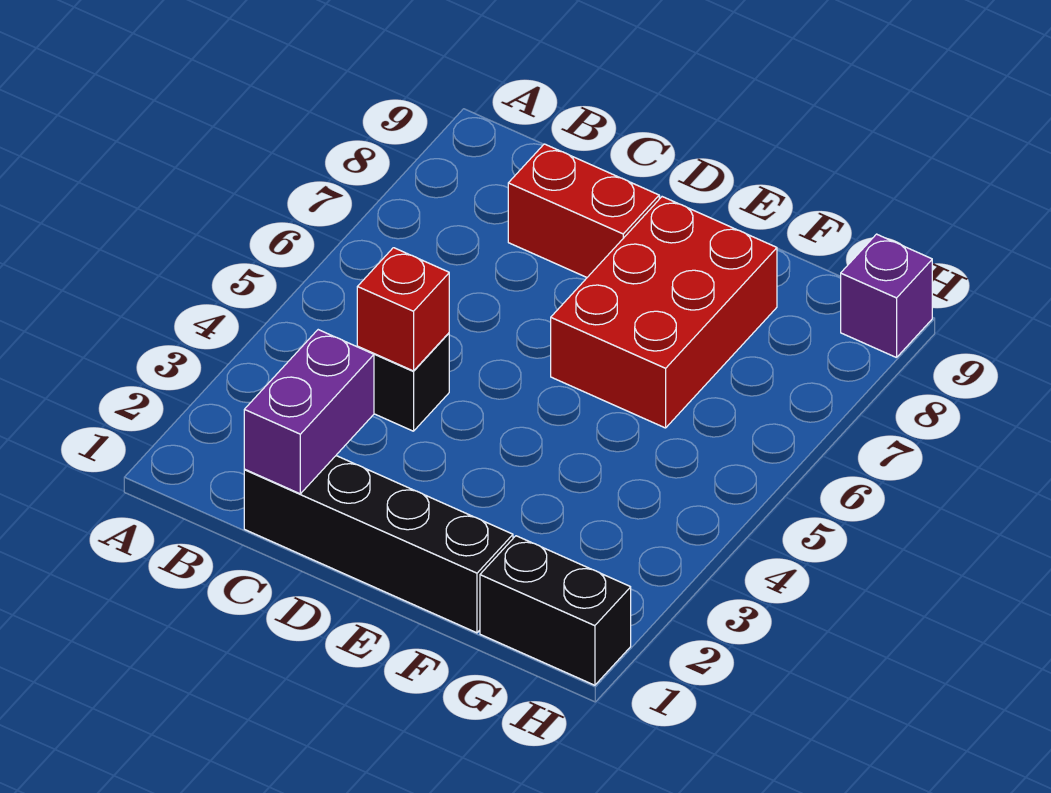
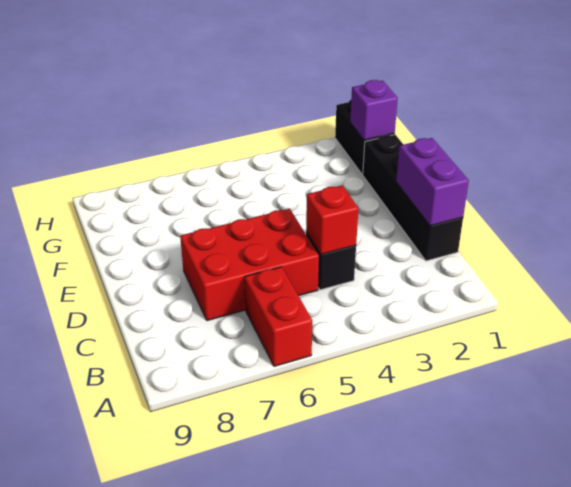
purple brick C1:C2 level 2 -> purple brick C1:D1 level 2
red brick C8:D8 level 1 -> red brick A6:B6 level 1
red brick E6:F8 level 1 -> red brick C5:D7 level 1
purple brick H9 level 1 -> purple brick G1 level 2

